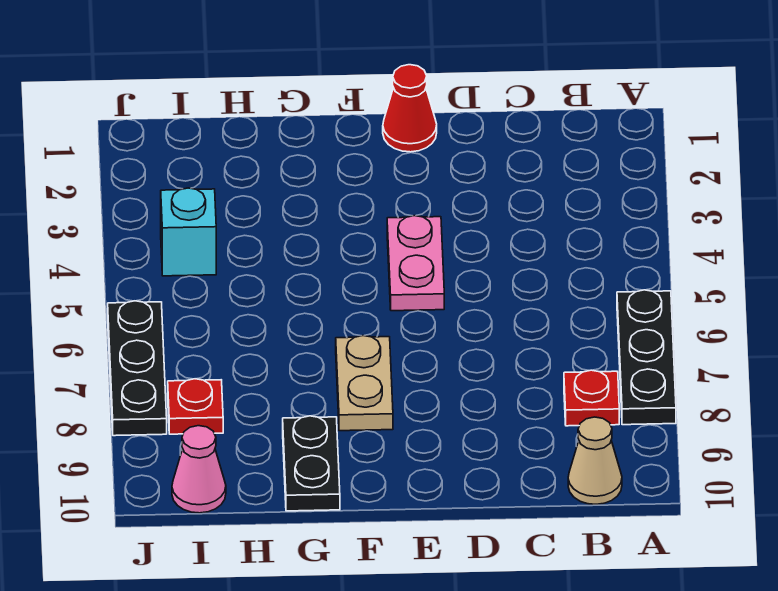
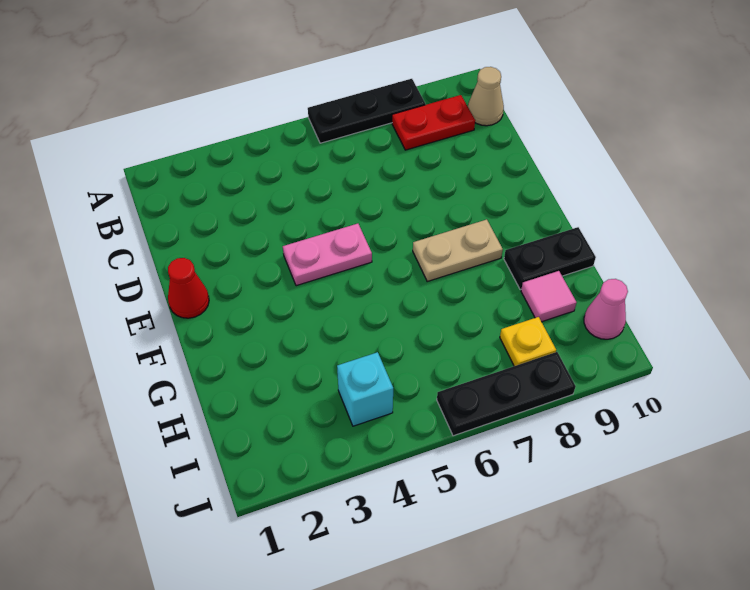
red plate B8 level 1 -> red plate B8:B9 level 1
none -> pink tile H9 level 1
red plate I8 level 1 -> yellow plate I8 level 1

